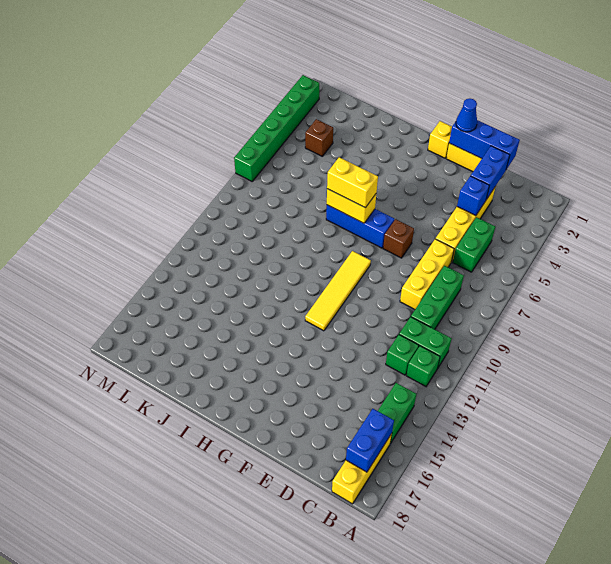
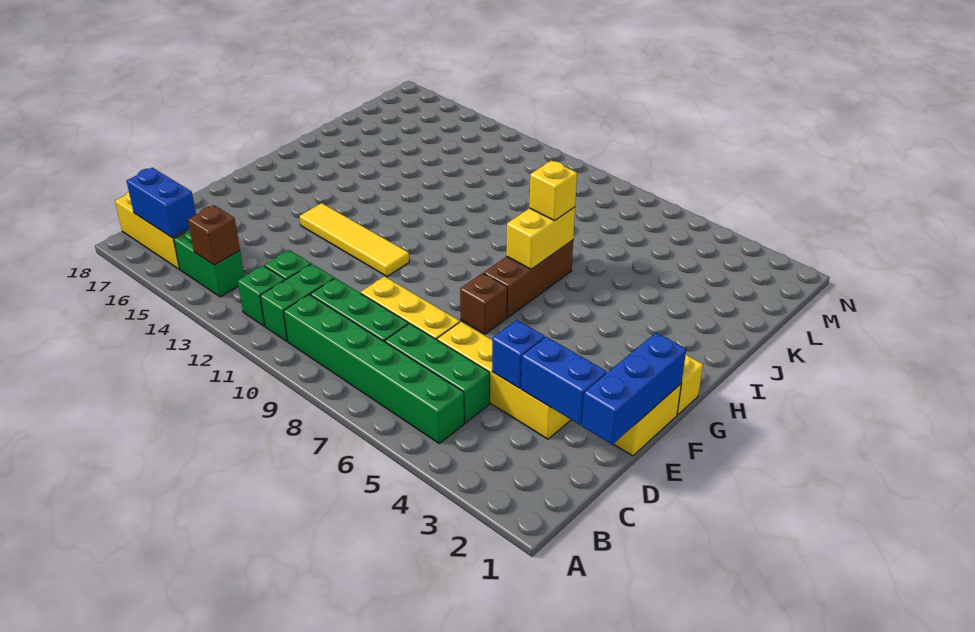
green brick C5:C6 level 1 -> green brick C5:C7 level 1
blue cone F1 level 3 -> none
blue brick G7:I7 level 1 -> brown brick G7:I7 level 1
yellow tile G9:G12 level 1 -> yellow tile F11:F14 level 1
yellow brick H7:I7 level 3 -> yellow brick I7 level 3
brown brick L4 level 1 -> brown brick B14 level 2
green brick N2:N7 level 1 -> green brick B5:B10 level 1

